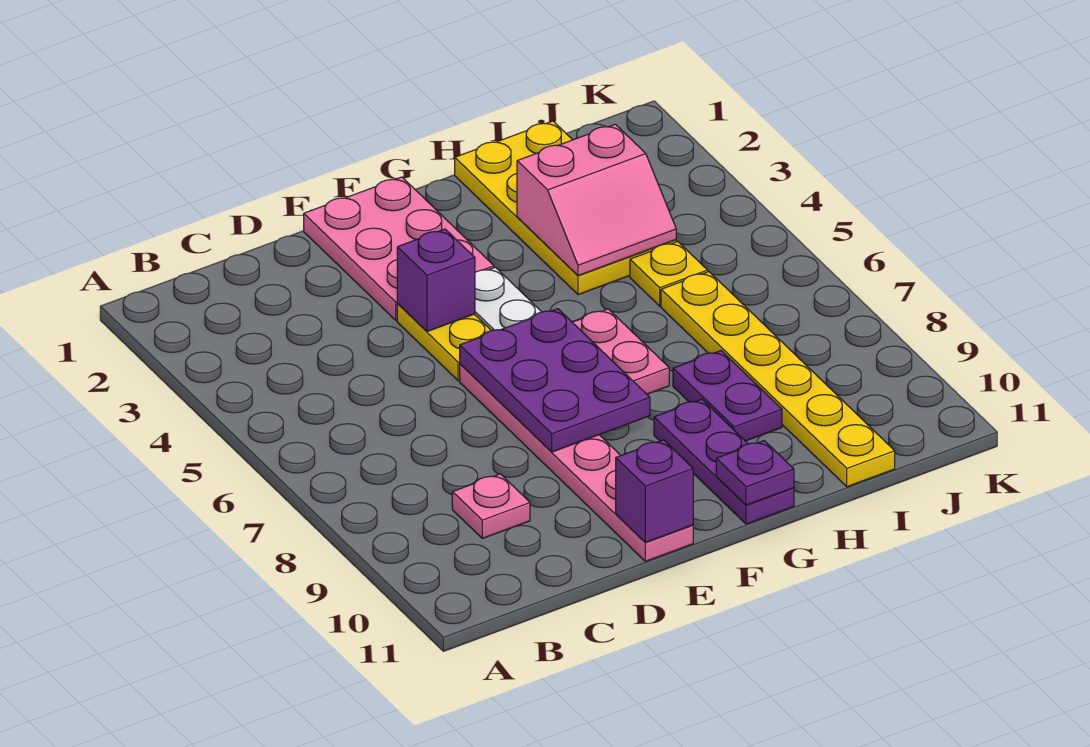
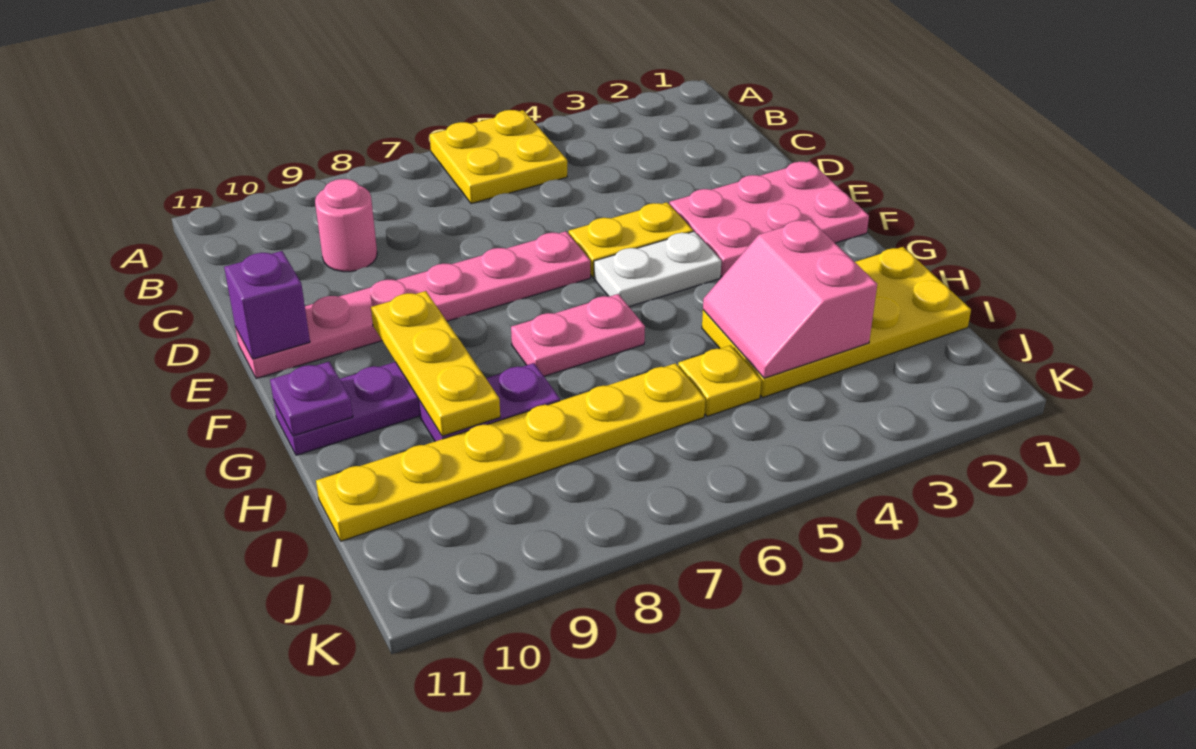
none -> yellow plate A5:B6 level 1
pink plate C9 level 1 -> pink round brick C9 level 1
purple brick E4 level 2 -> none
purple plate E6:F8 level 2 -> none
none -> yellow plate F9:H9 level 2

